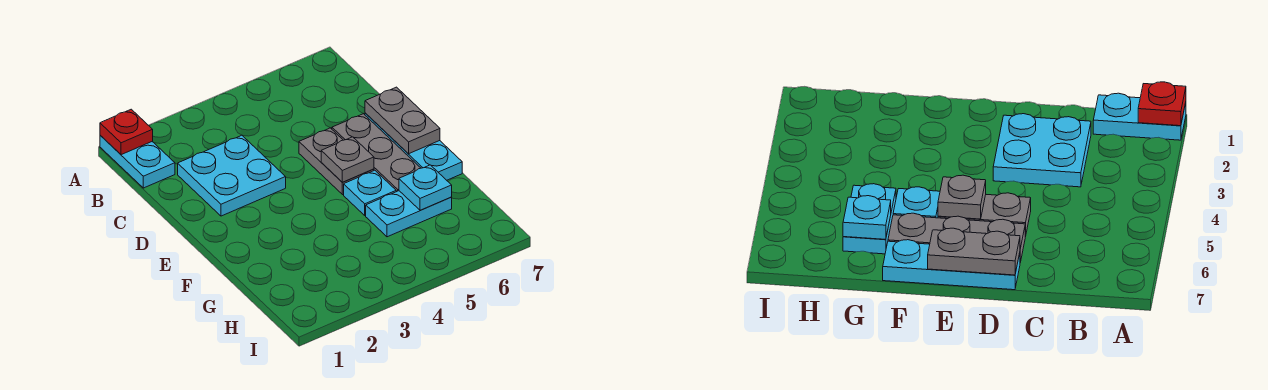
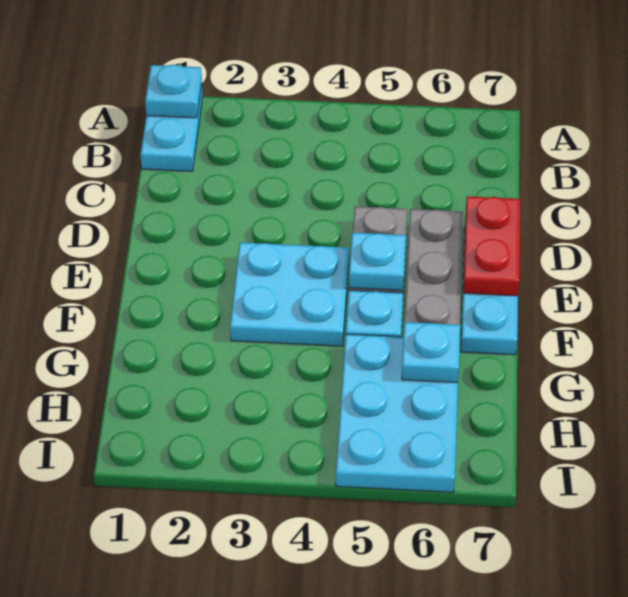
red plate A1 level 2 -> cyan plate A1 level 2
cyan plate C2:D3 level 1 -> cyan plate E3:F4 level 1
grey plate D7:E7 level 2 -> red plate D7:E7 level 2
grey plate E5 level 2 -> cyan plate E5 level 2
cyan plate G5:G6 level 1 -> cyan plate G5:I6 level 1

